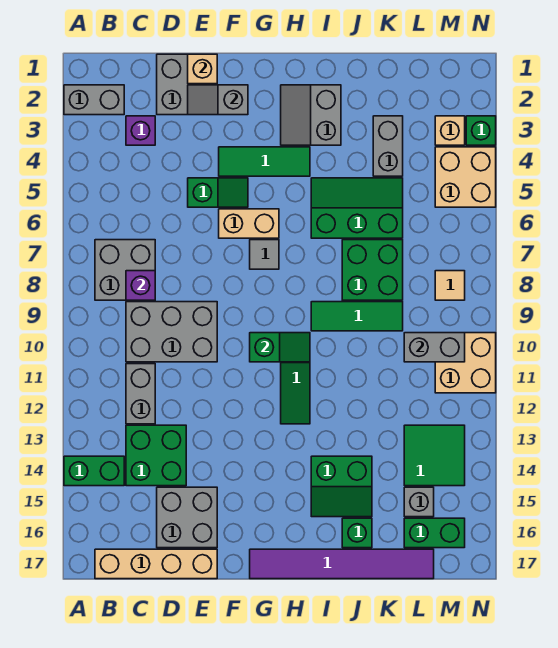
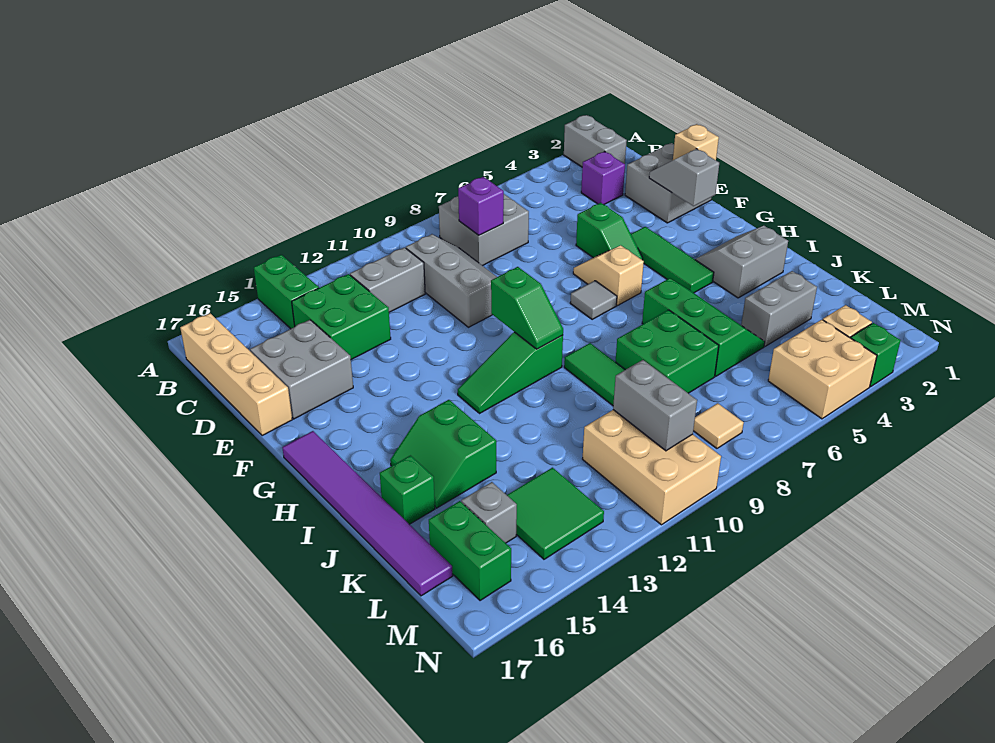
grey brick C9:E10 level 1 -> grey slope C9:E10 level 1 top 10
tan brick F6:G6 level 1 -> tan slope F6:G6 level 1 top G
tan brick M10:N11 level 1 -> tan brick L10:N11 level 1

